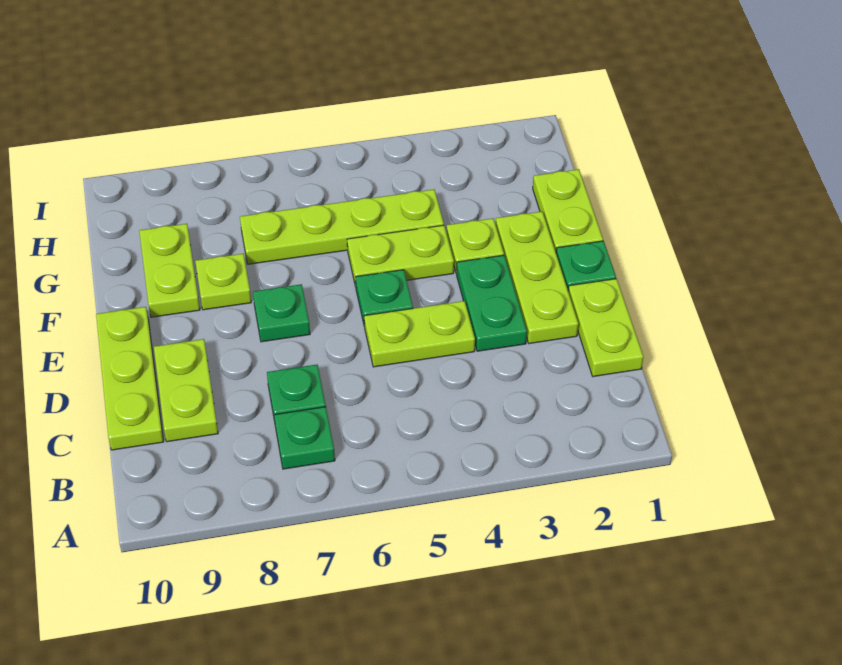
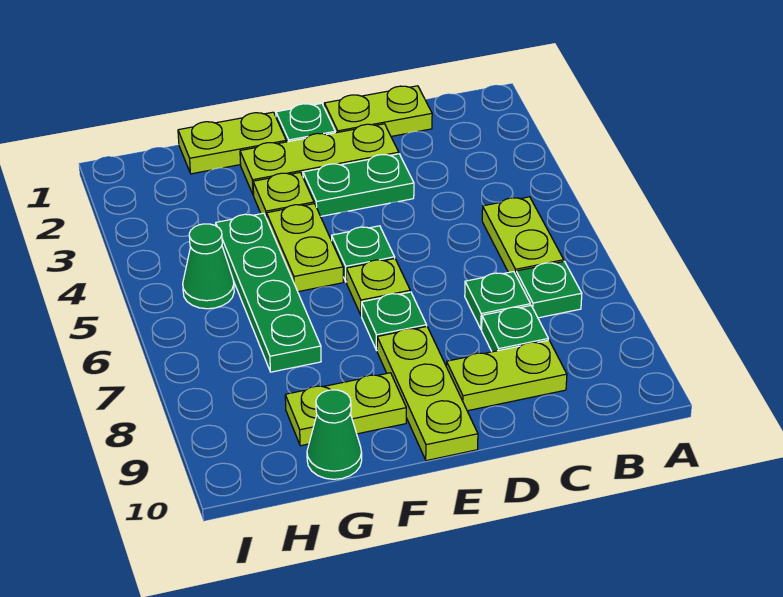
none -> green plate C8 level 1
lime plate C10:E10 level 1 -> lime plate E8:E10 level 1
lime plate D4:D5 level 1 -> lime plate B5:B6 level 1
lime plate F8 level 1 -> lime plate E6 level 1
lime plate G4:G7 level 1 -> green plate G4:G7 level 1
none -> green cone G10 level 1
none -> green cone H5 level 1

